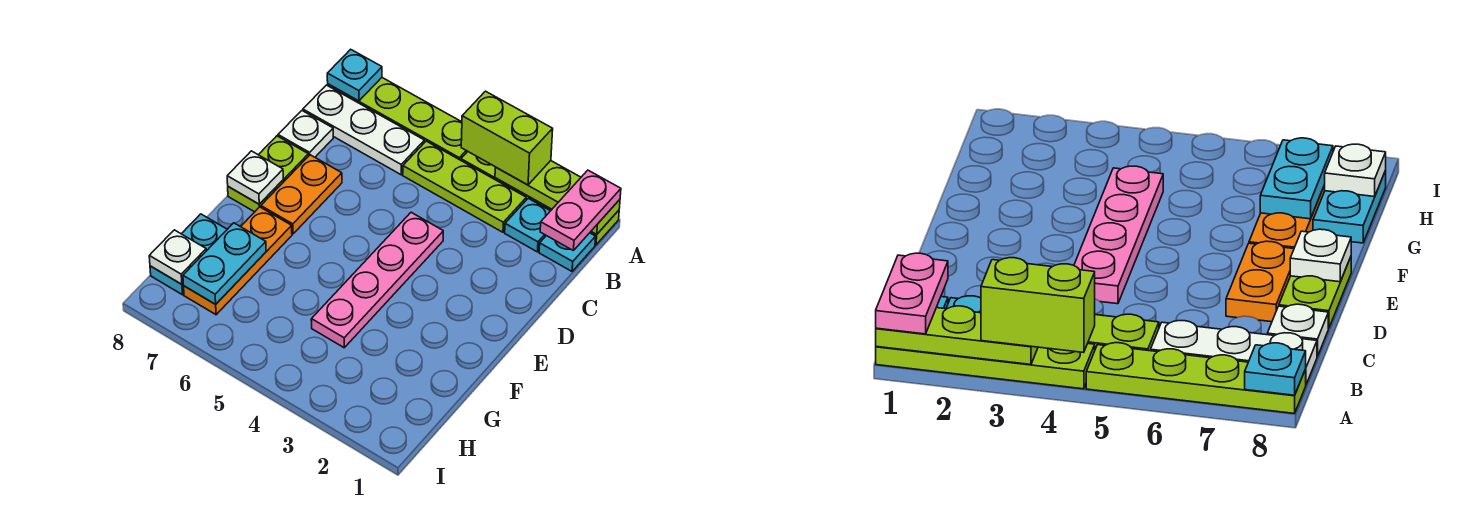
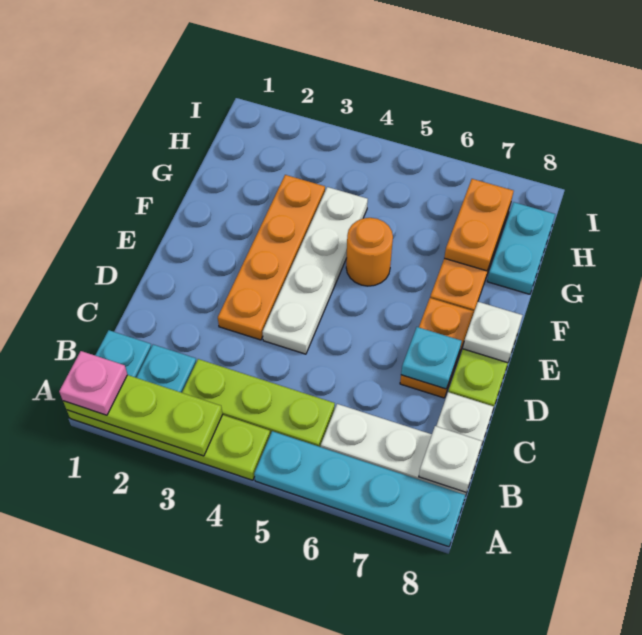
pink plate A1:B1 level 3 -> pink plate A1 level 3
lime brick A3:A4 level 3 -> none
lime plate A5:A8 level 1 -> cyan plate A5:A8 level 1
cyan plate A8 level 2 -> cyan plate D7 level 2
none -> orange plate D3:G3 level 1
pink plate D4:G4 level 1 -> white plate D4:G4 level 1
none -> orange round brick F5 level 1
cyan plate G7:H7 level 2 -> orange plate G7:H7 level 2
white plate H8 level 2 -> white plate B8 level 2

